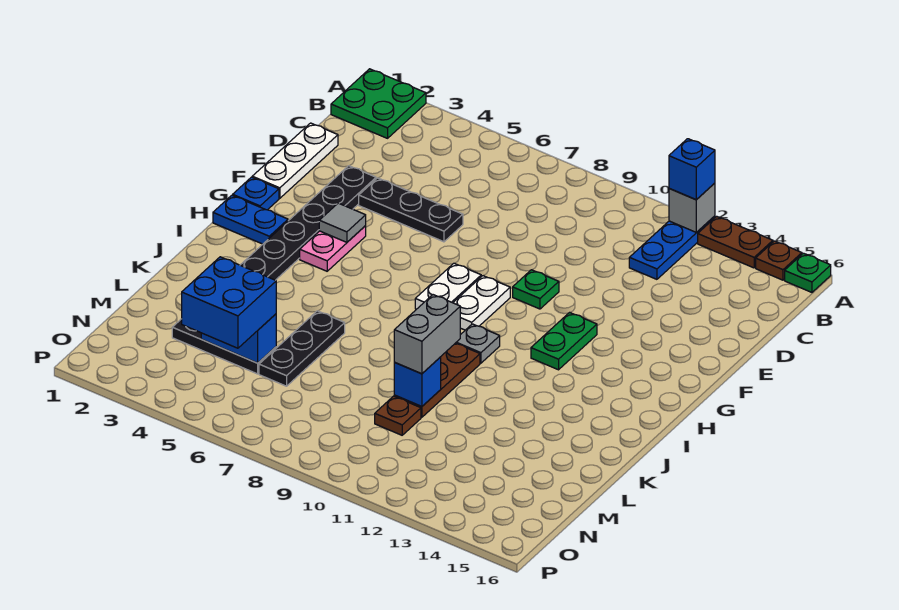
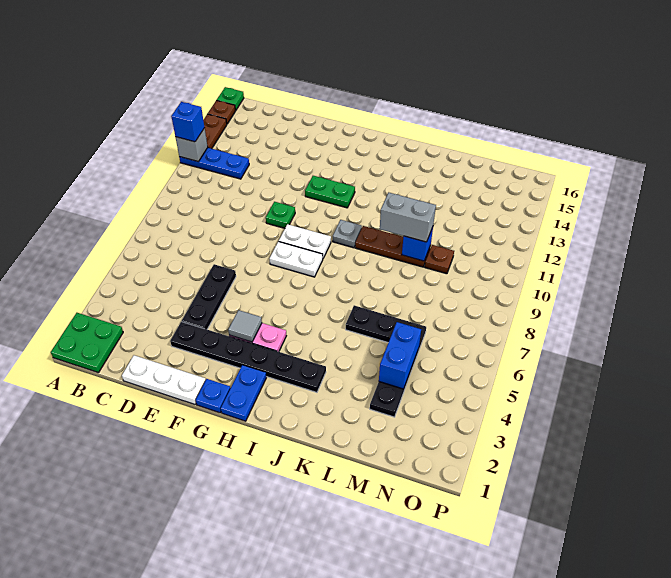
blue brick M4:N5 level 3 -> none

